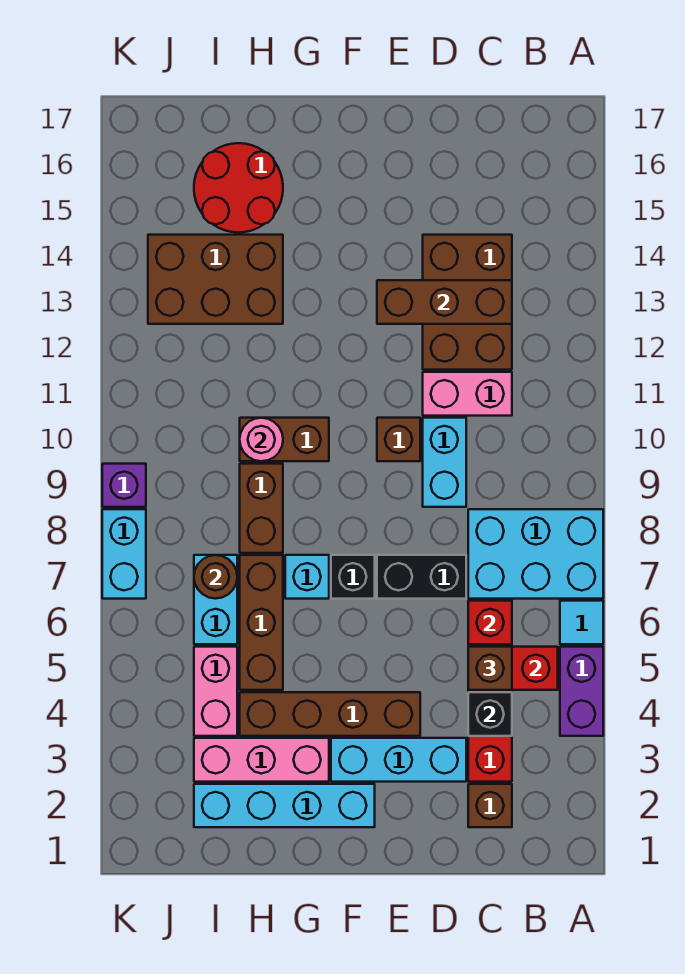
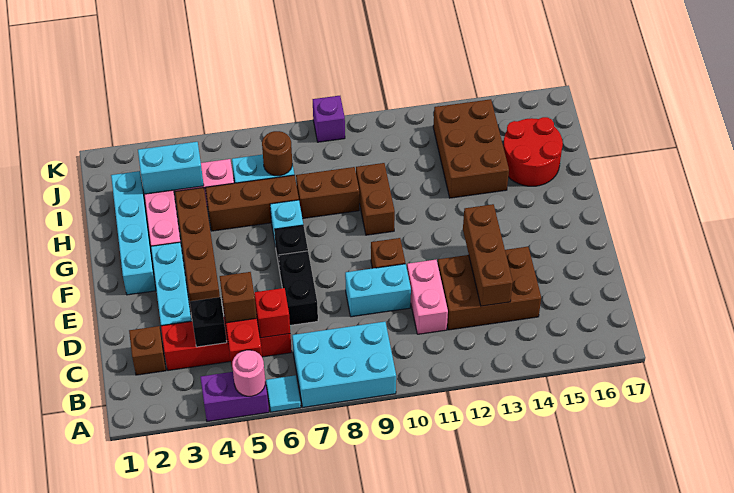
cyan brick A7:C8 level 1 -> cyan brick A7:B9 level 1
pink round brick H10 level 2 -> pink round brick A5 level 2
cyan brick K7:K8 level 1 -> cyan brick I3:I4 level 2

